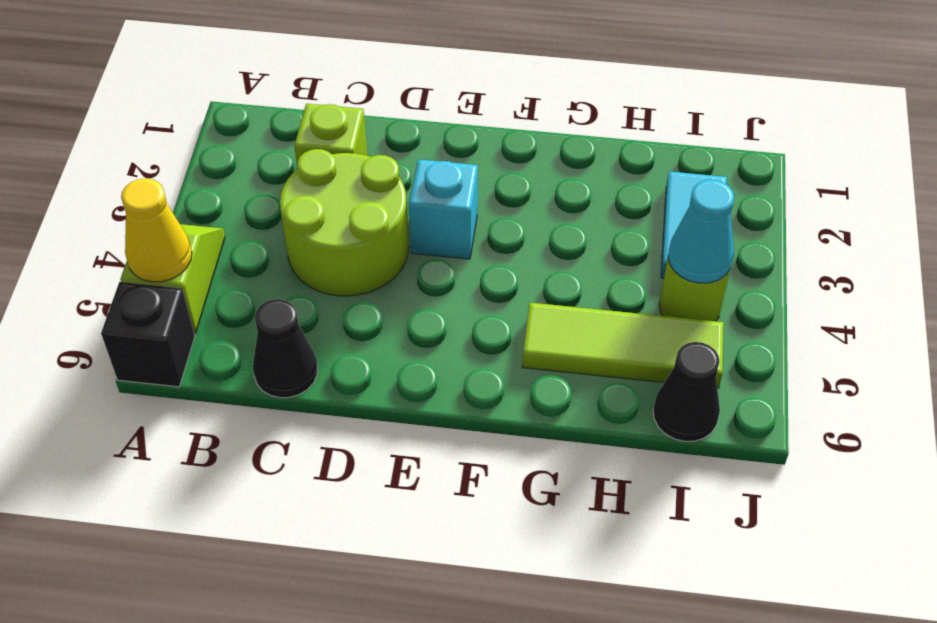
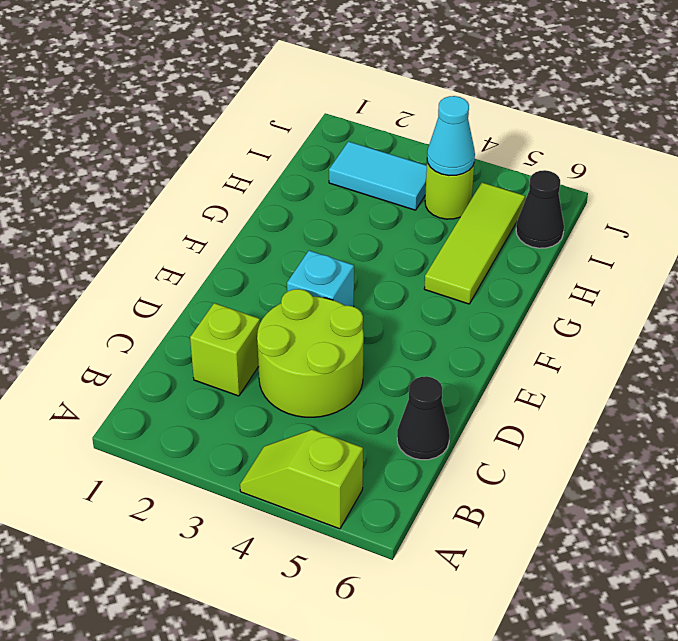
yellow cone A5 level 2 -> none
black brick A6 level 1 -> none

